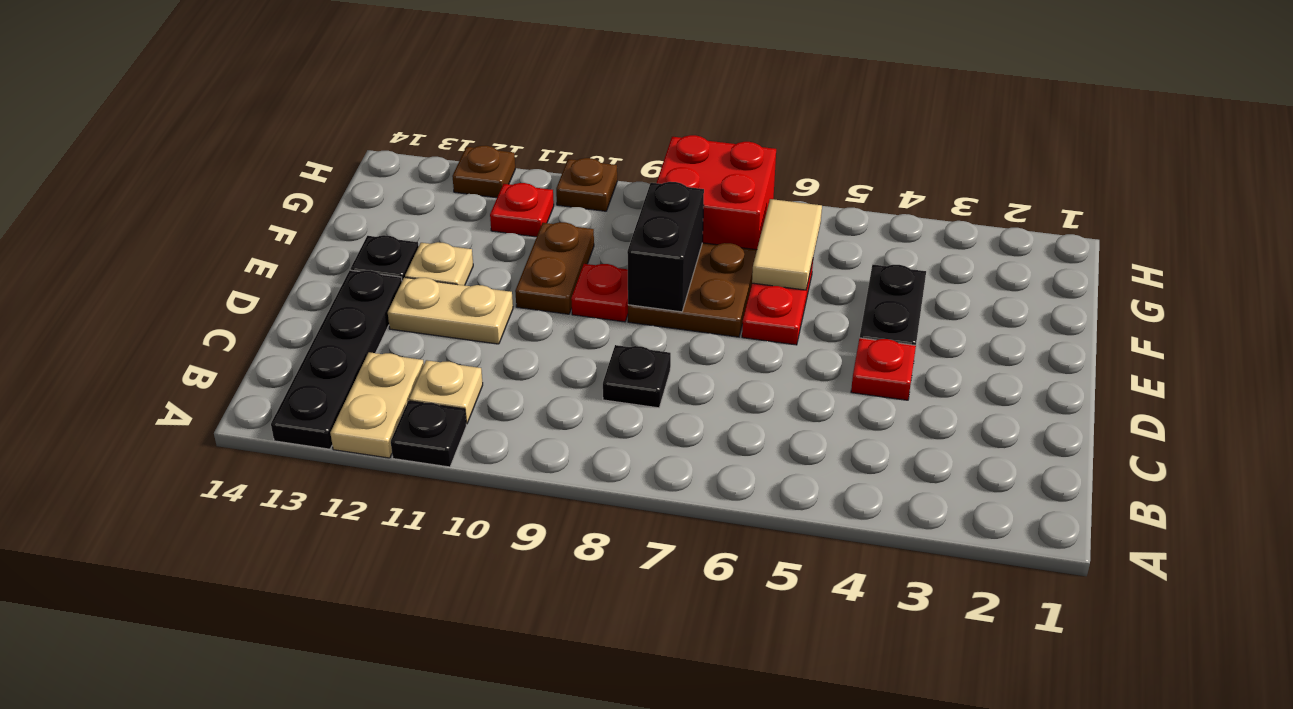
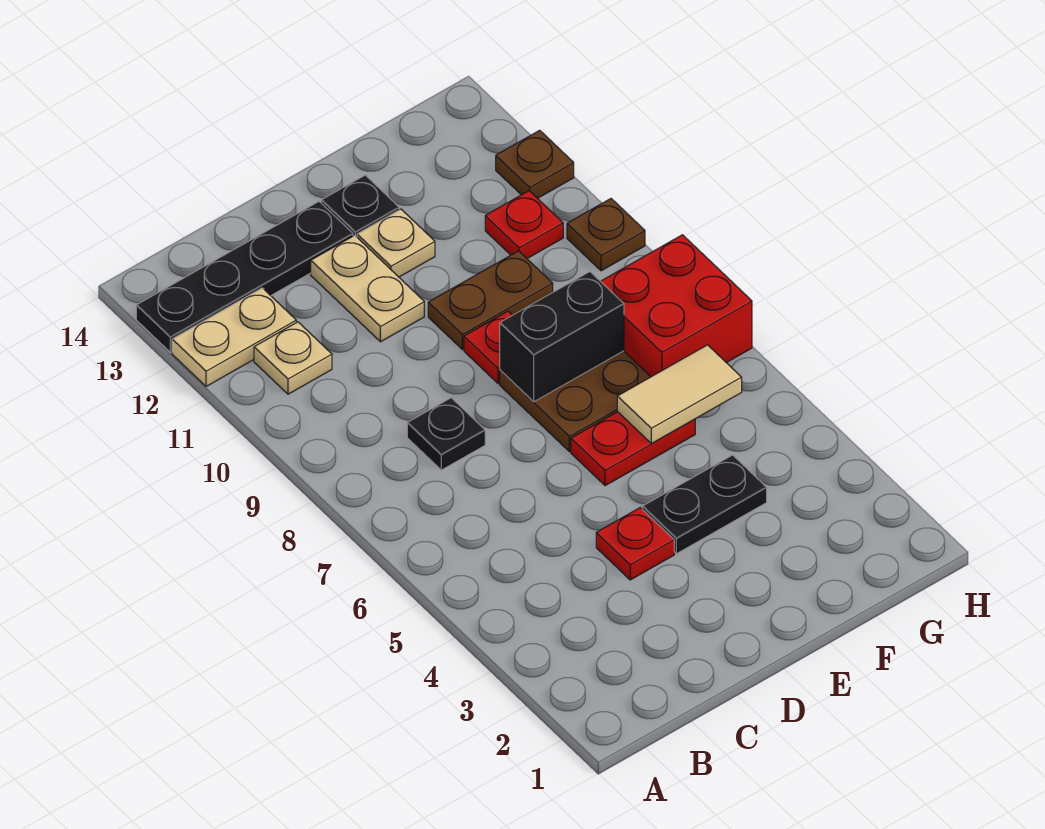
black plate A11 level 1 -> none

